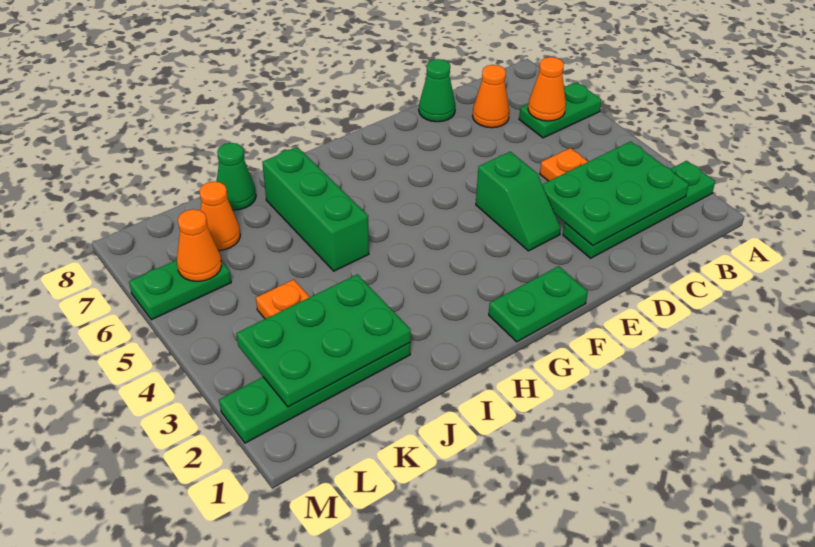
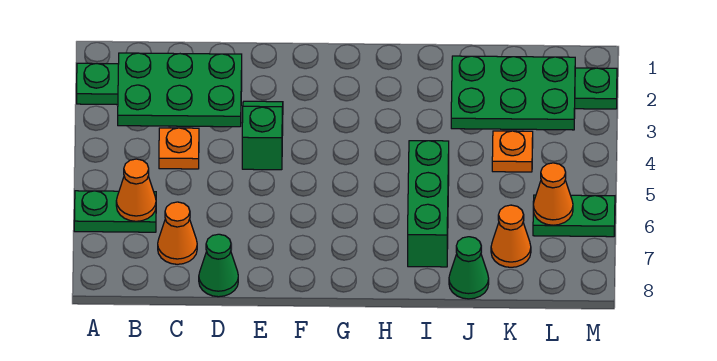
green plate F1:G1 level 1 -> none

